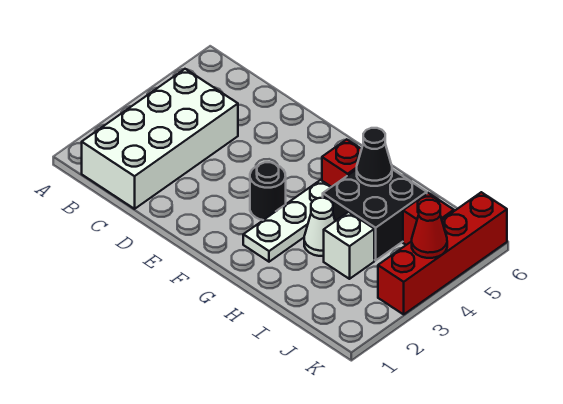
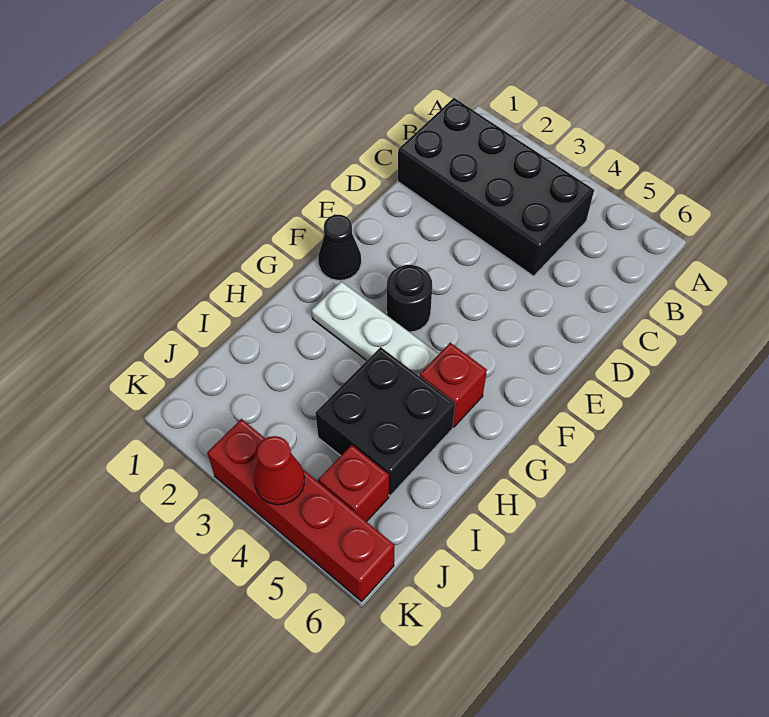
white brick B1:C4 level 1 -> black brick B1:C4 level 1
white cone H3 level 1 -> none
black cone H5 level 2 -> black cone F1 level 1
white brick I3 level 1 -> none

